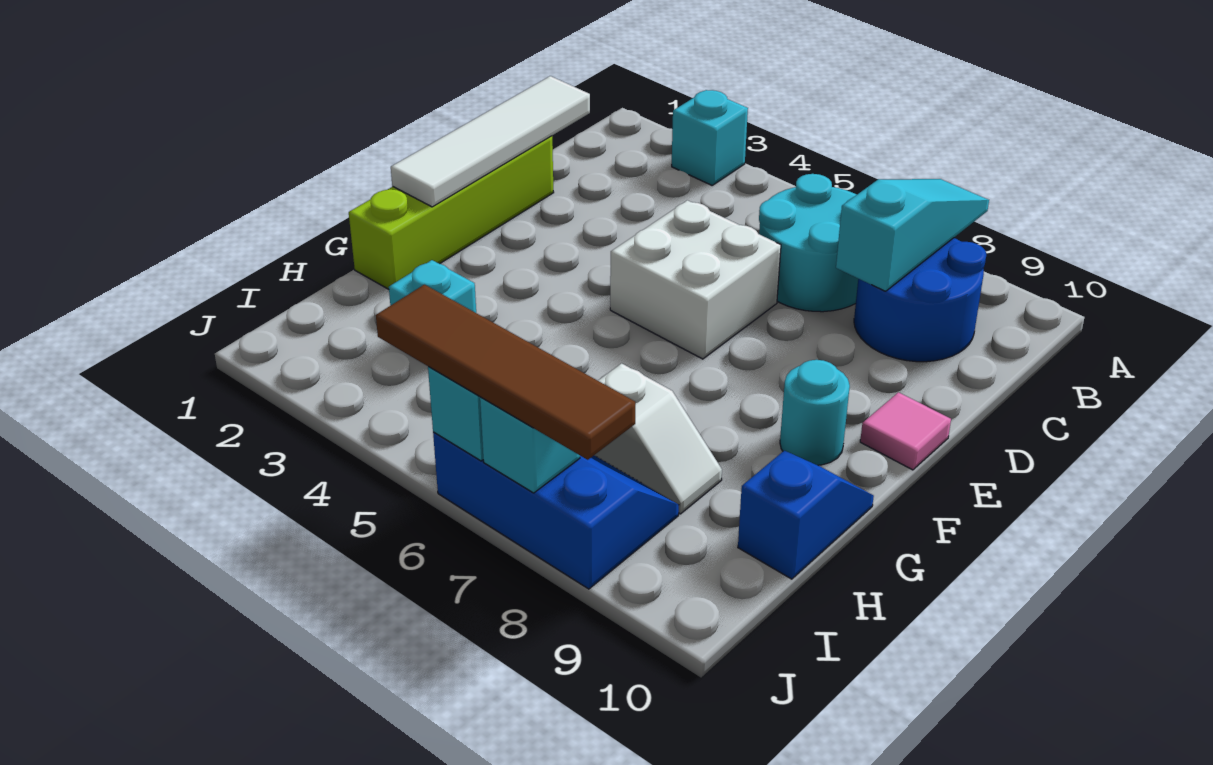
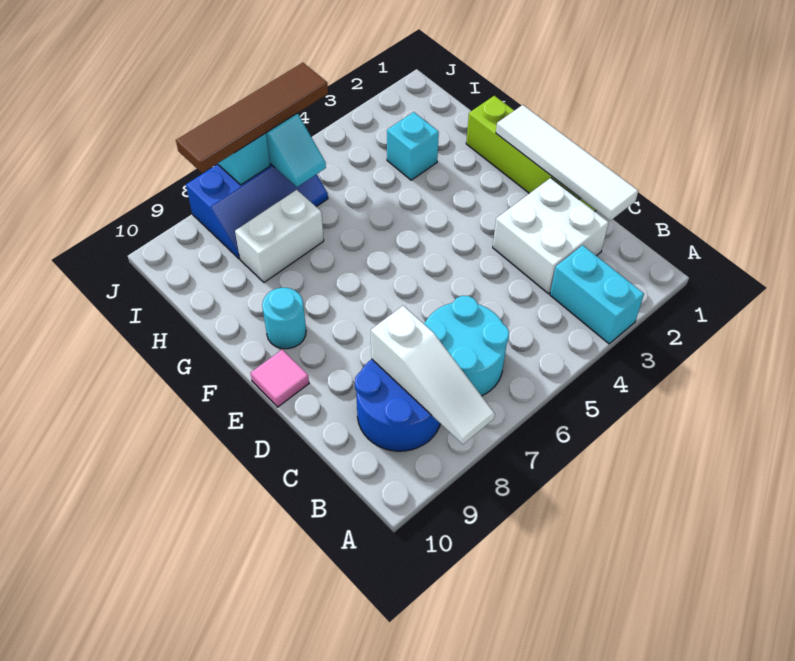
cyan brick A3 level 1 -> cyan brick A3:B3 level 1
cyan slope A8:C8 level 2 top C -> white slope A8:C8 level 2 top C
white brick D5:E6 level 1 -> white brick C2:D3 level 1
blue slope G10:H10 level 1 top H -> none
white slope H7:H8 level 1 top 7 -> white brick H7:H8 level 1

